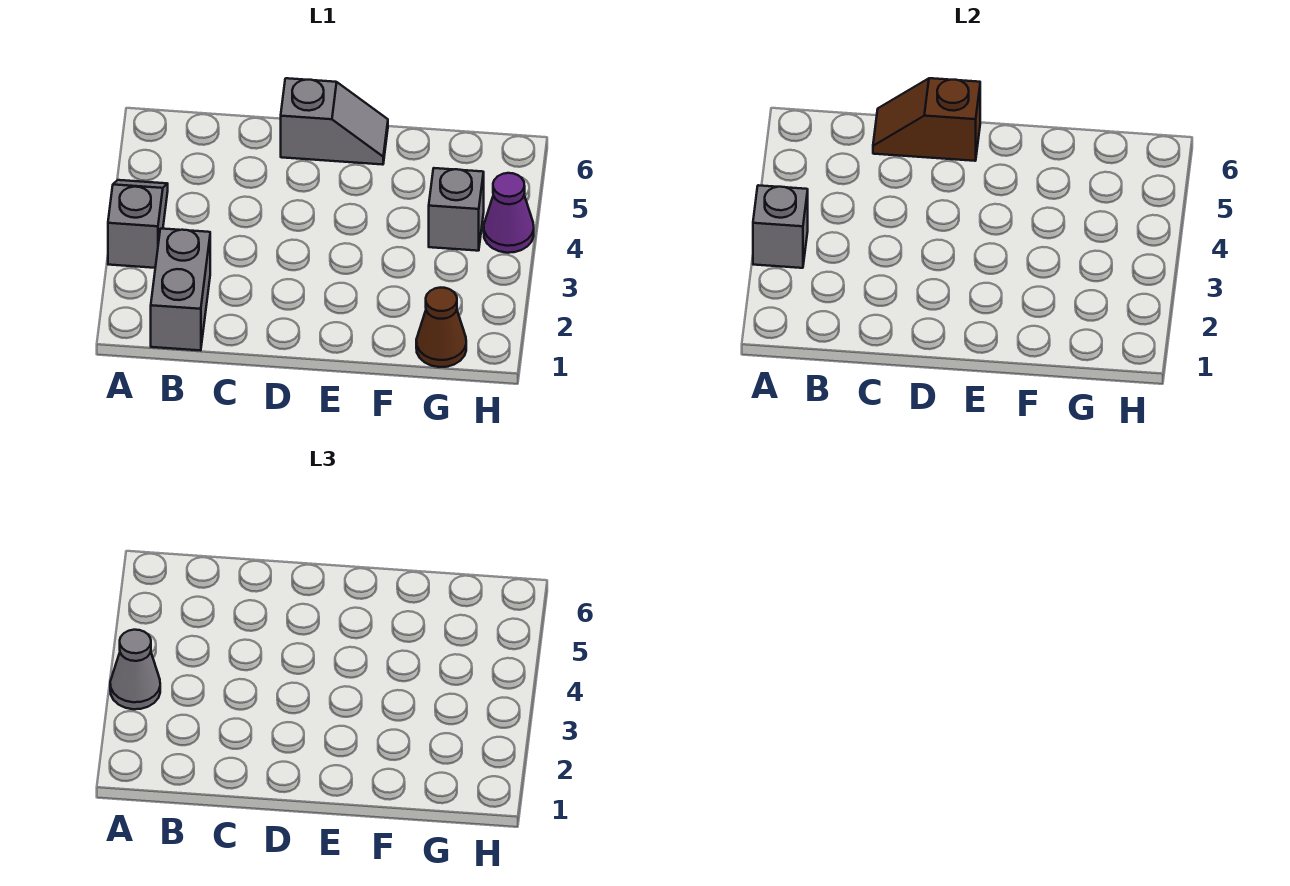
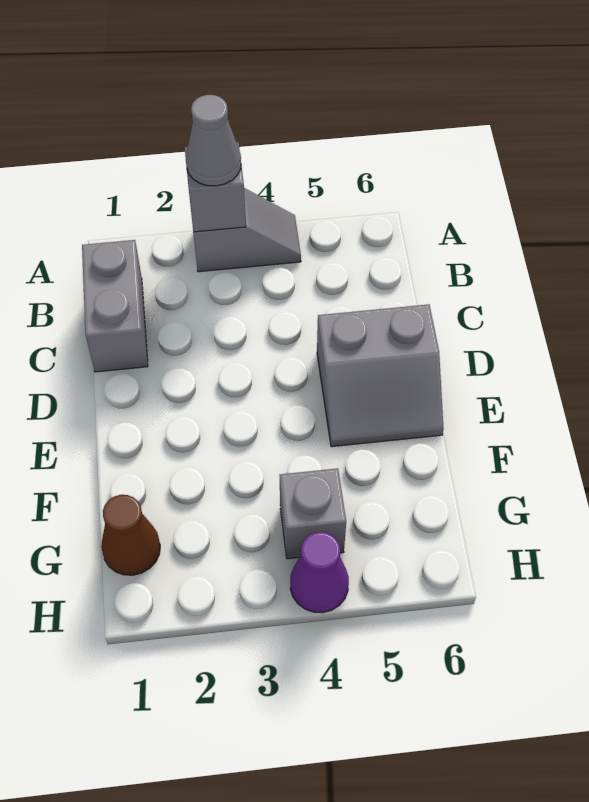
grey brick B1:B2 level 1 -> grey brick B1:C1 level 1
brown slope C6:D6 level 2 top D -> none
grey slope D6:E6 level 1 top D -> grey slope D5:E6 level 1 top D

